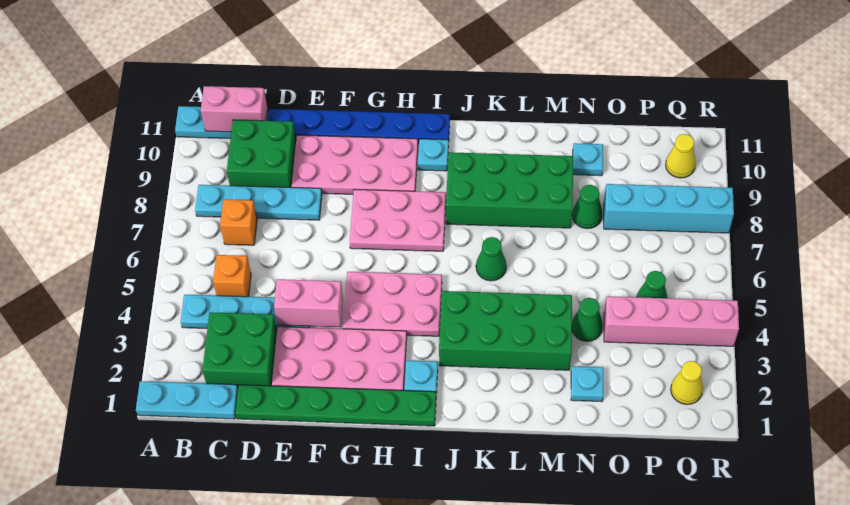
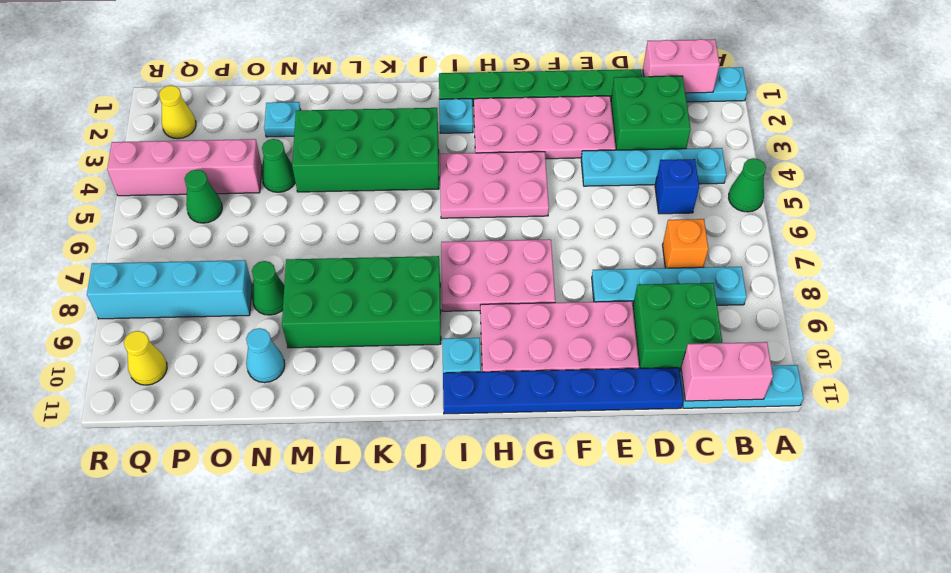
orange brick C5 level 1 -> blue brick C5 level 1
pink brick E4:F4 level 2 -> pink brick B1:C1 level 2
green cone K6 level 1 -> green cone A5 level 1
cyan plate N10 level 1 -> cyan cone N10 level 1

